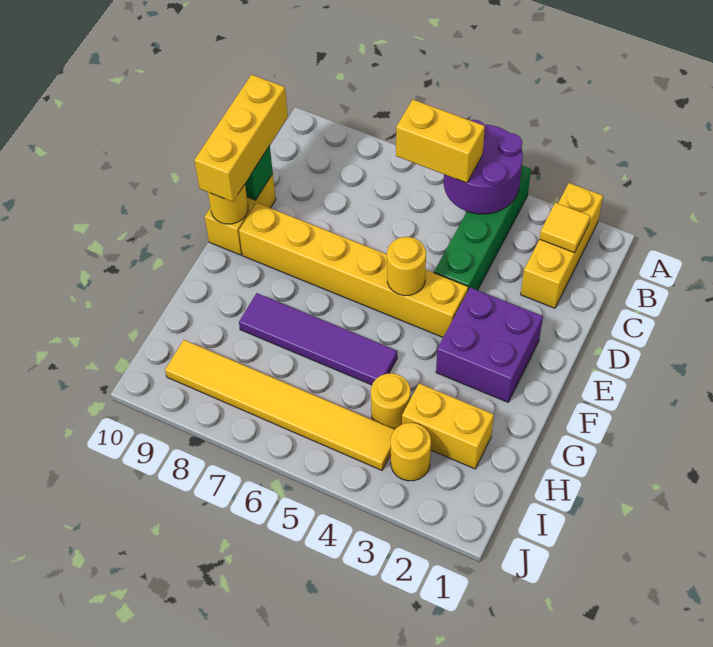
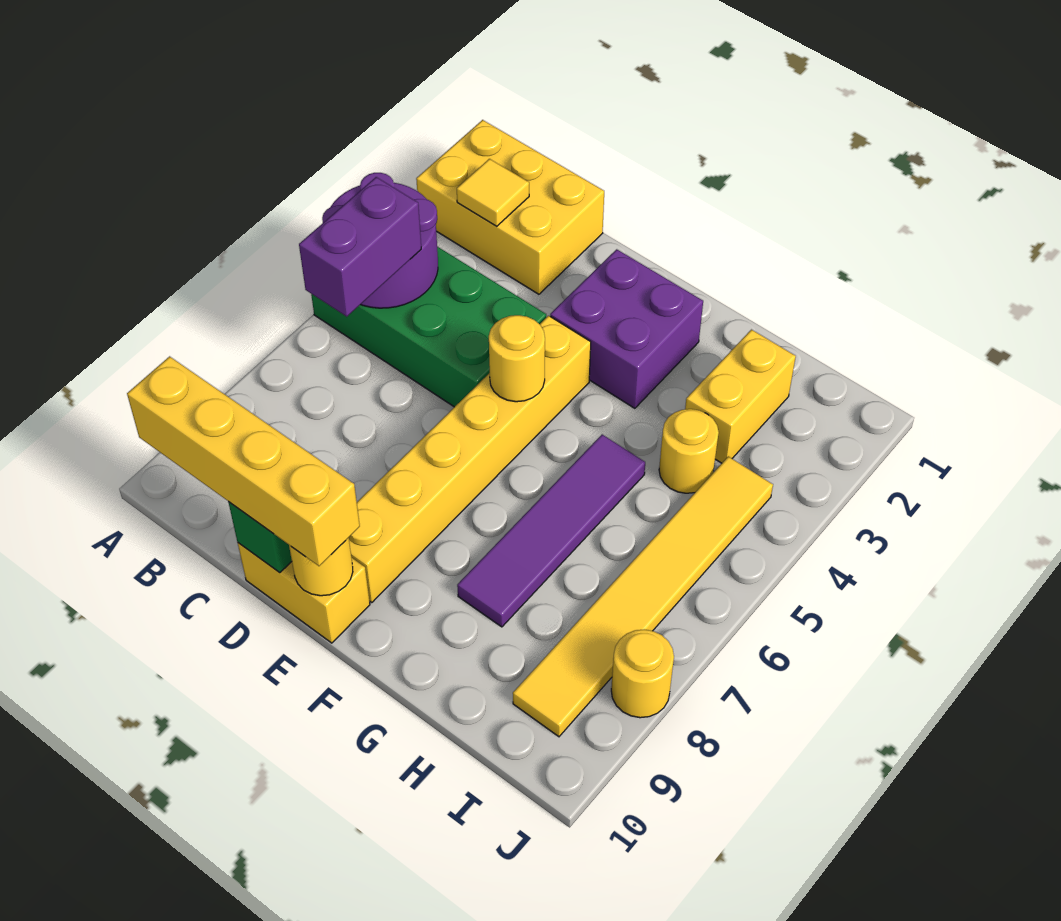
yellow brick A2:C2 level 1 -> yellow brick A1:C2 level 1
green brick A4:D4 level 1 -> green brick A4:D5 level 1
yellow brick B5:B6 level 3 -> purple brick B5:B6 level 3
yellow brick C10:E10 level 3 -> yellow brick B10:E10 level 3
yellow round brick I3 level 1 -> yellow round brick J8 level 1

